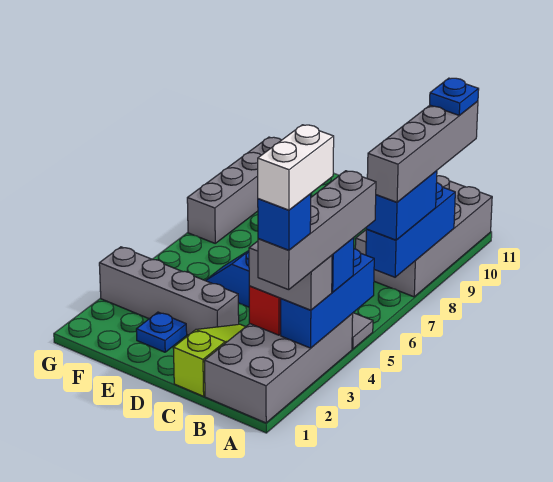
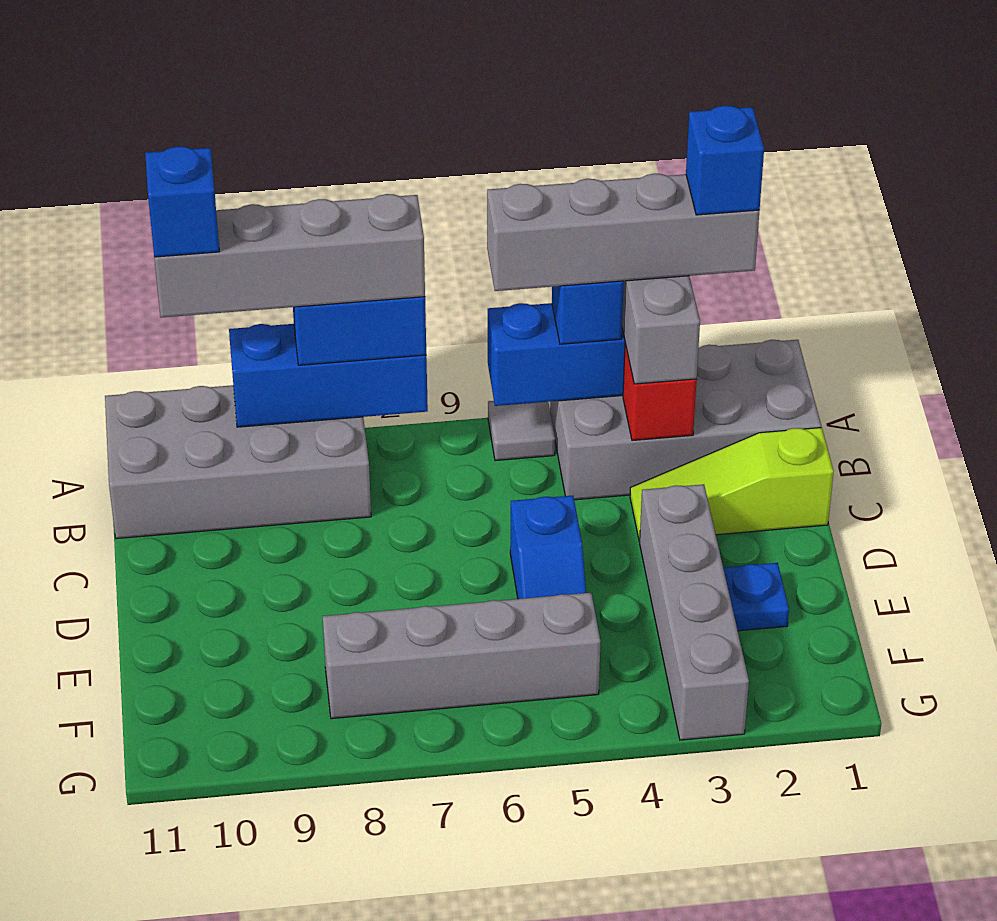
white brick A2:A3 level 6 -> none
blue plate A10 level 5 -> blue brick A10 level 5
grey brick G7:G10 level 1 -> grey brick F5:F8 level 1

